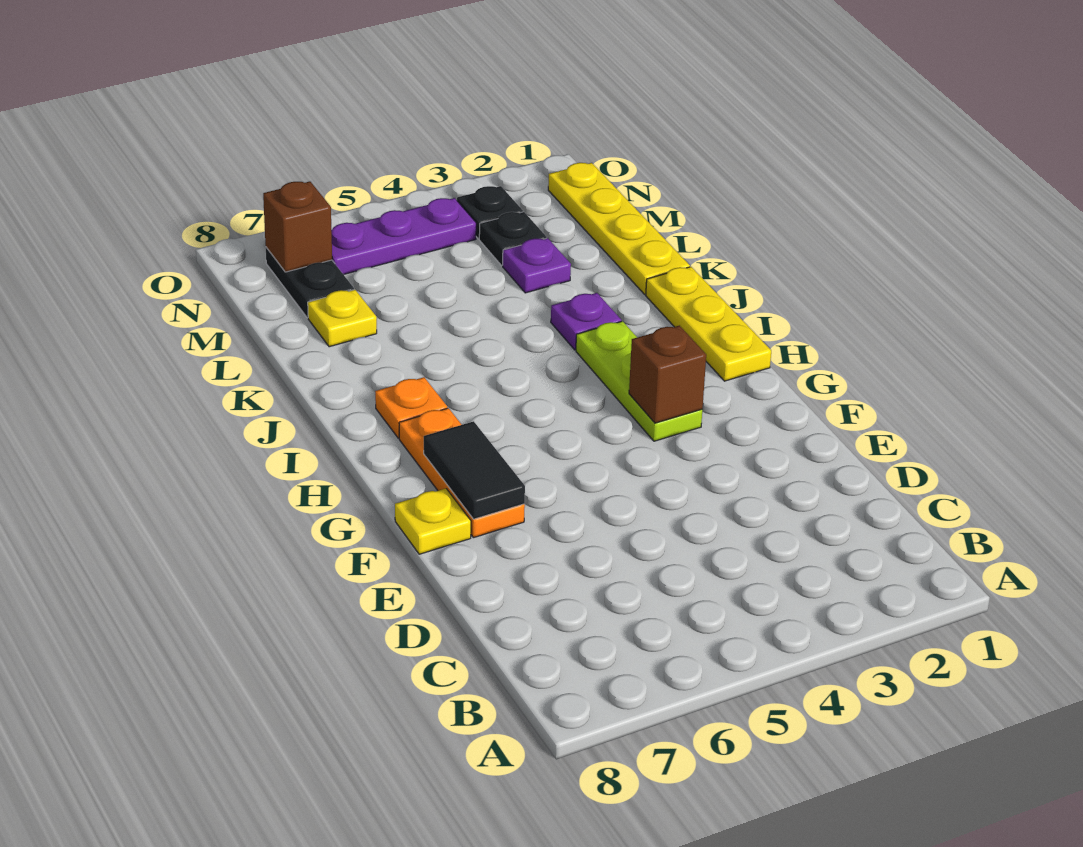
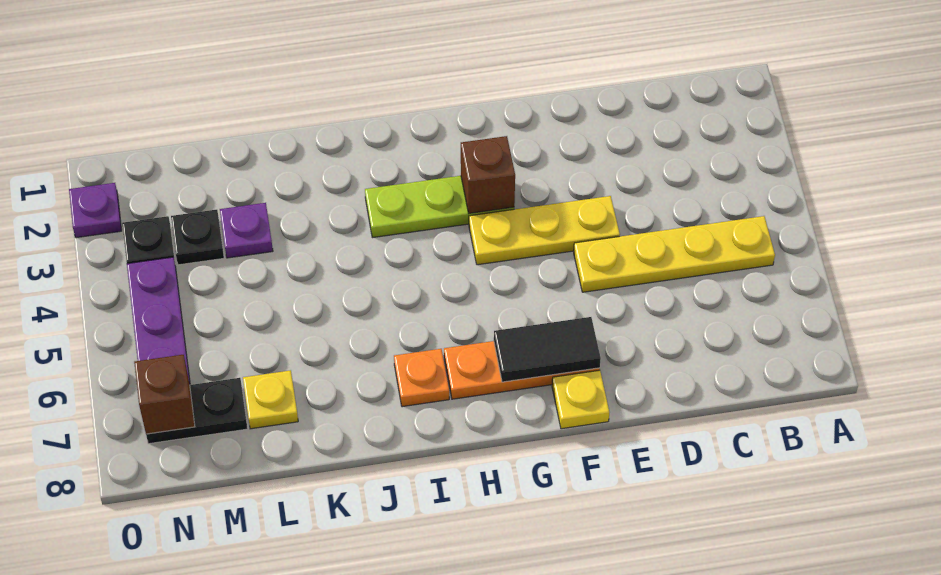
yellow plate H1:J1 level 1 -> yellow plate E4:G4 level 1
purple plate J3 level 1 -> purple plate O2 level 1
yellow plate K1:N1 level 1 -> yellow plate B5:E5 level 1

